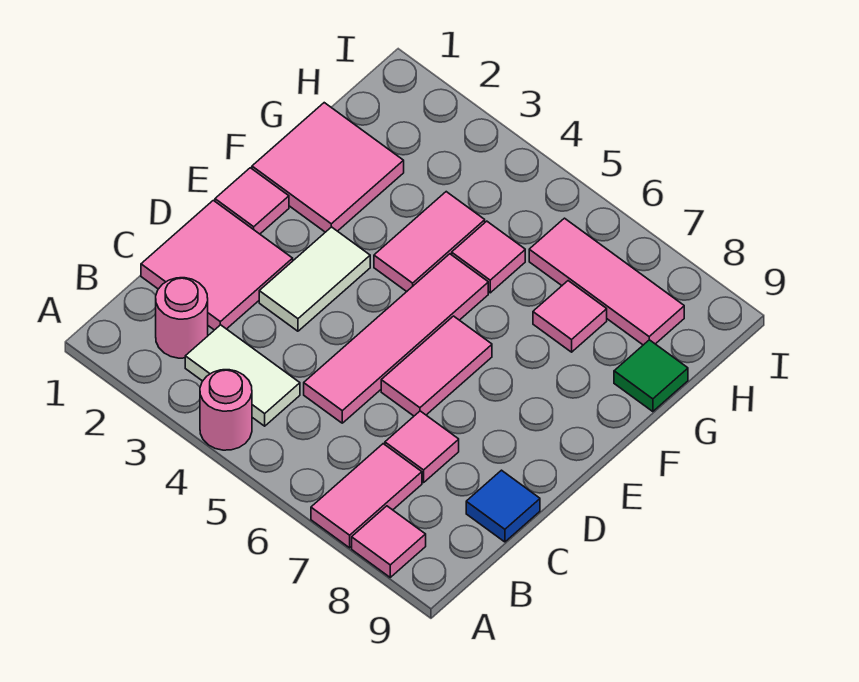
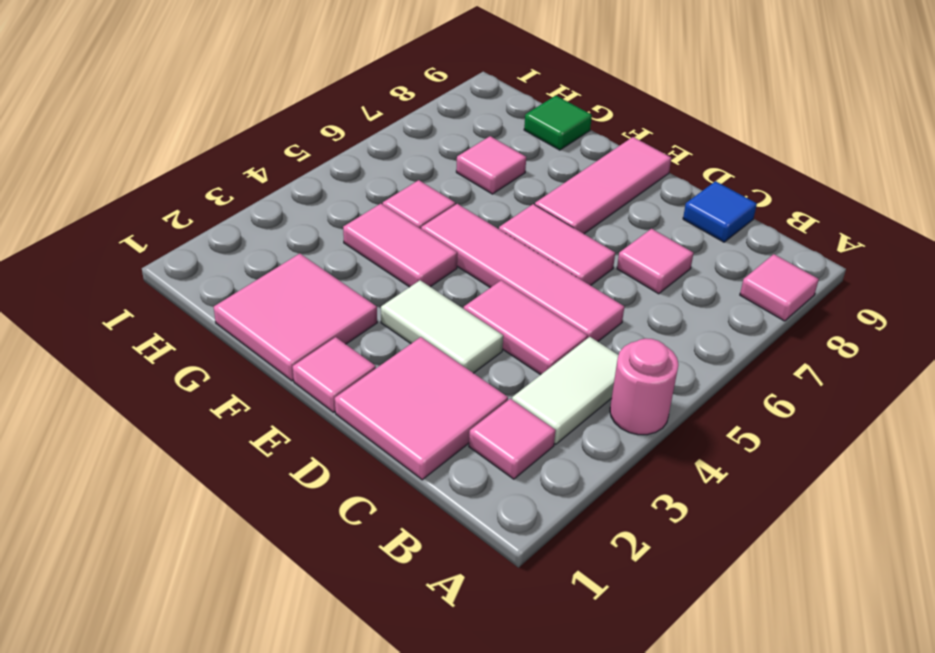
pink tile A7:B7 level 1 -> pink tile C4:D4 level 1
pink round brick B2 level 1 -> pink tile B2 level 1
pink tile H6:H8 level 1 -> pink tile E7:E9 level 1

